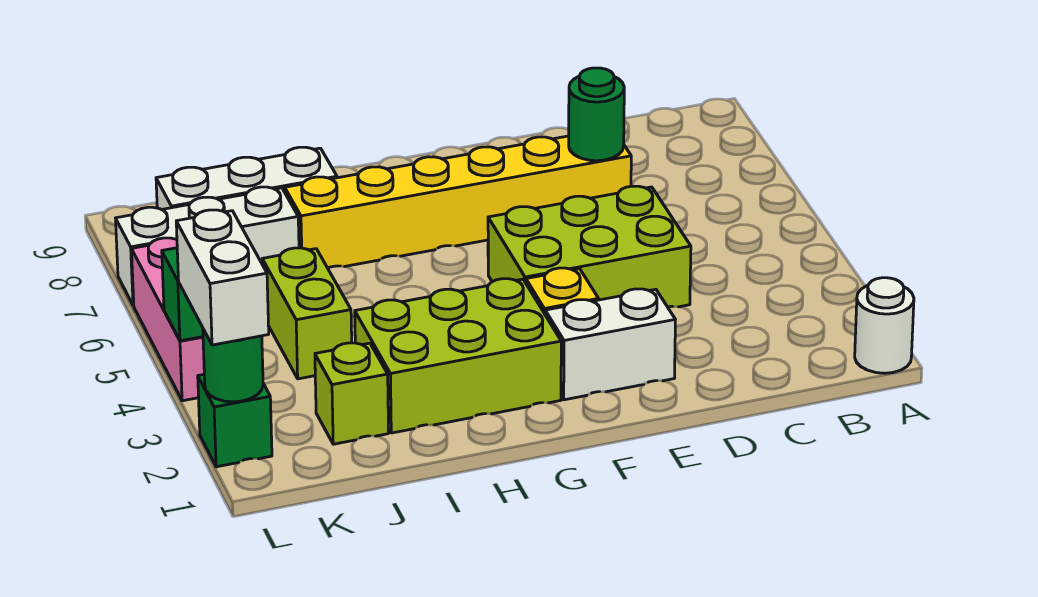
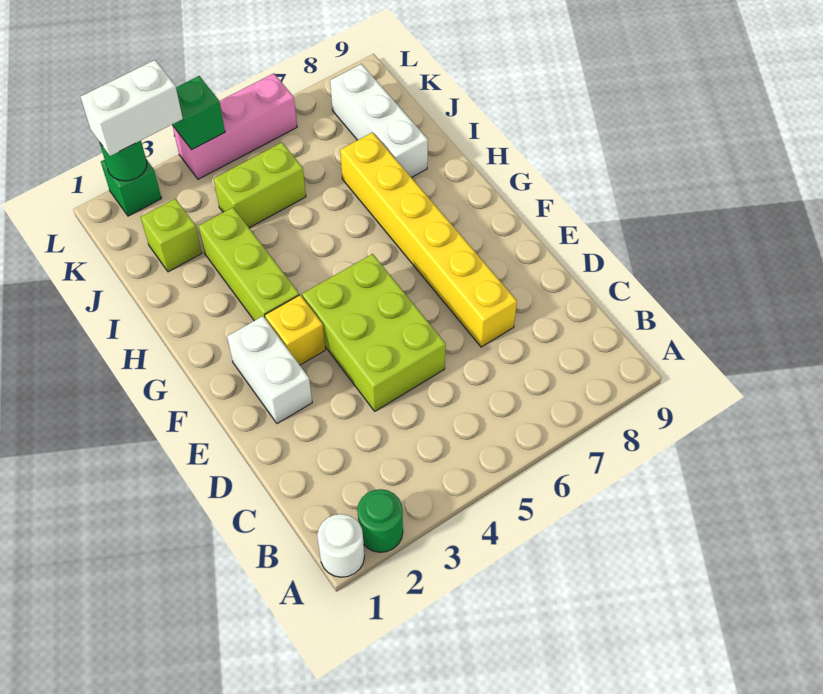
green round brick D7 level 2 -> green round brick A2 level 1
lime brick G2:I3 level 1 -> lime brick G3:I3 level 1
white brick J7:L7 level 1 -> none

